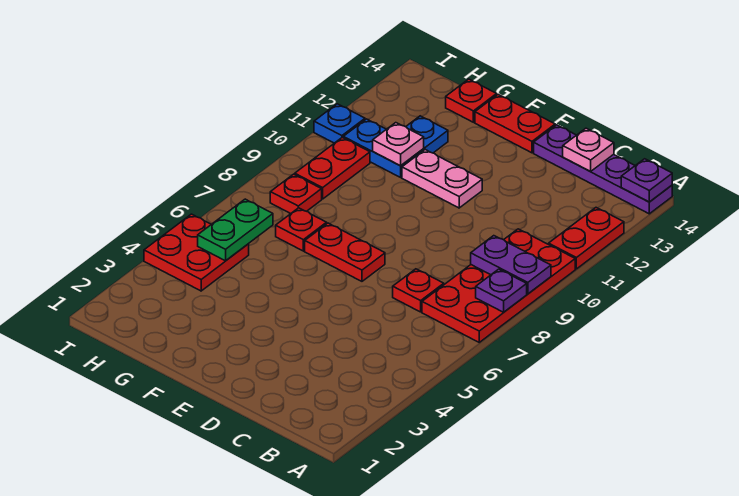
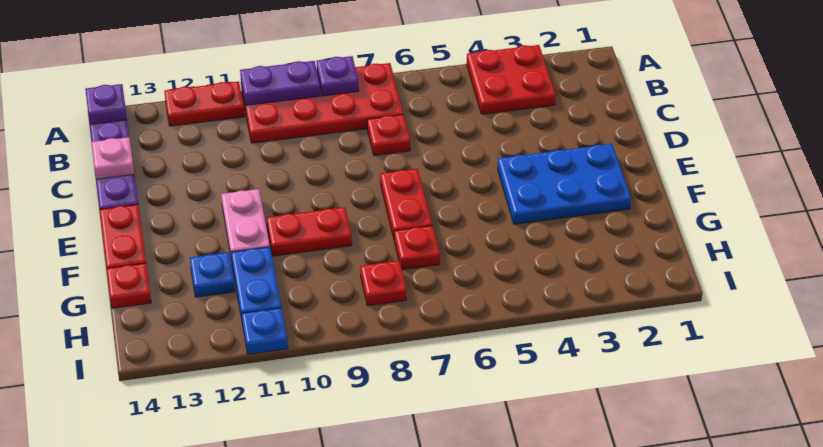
purple plate A9:B9 level 2 -> purple plate A9:A10 level 2
none -> blue plate E2:F4 level 1
pink plate G11 level 2 -> none
red plate H4:I5 level 1 -> red plate A3:B4 level 1
green plate H5:H6 level 2 -> none
red plate H9:H10 level 1 -> red plate F9:F10 level 1

